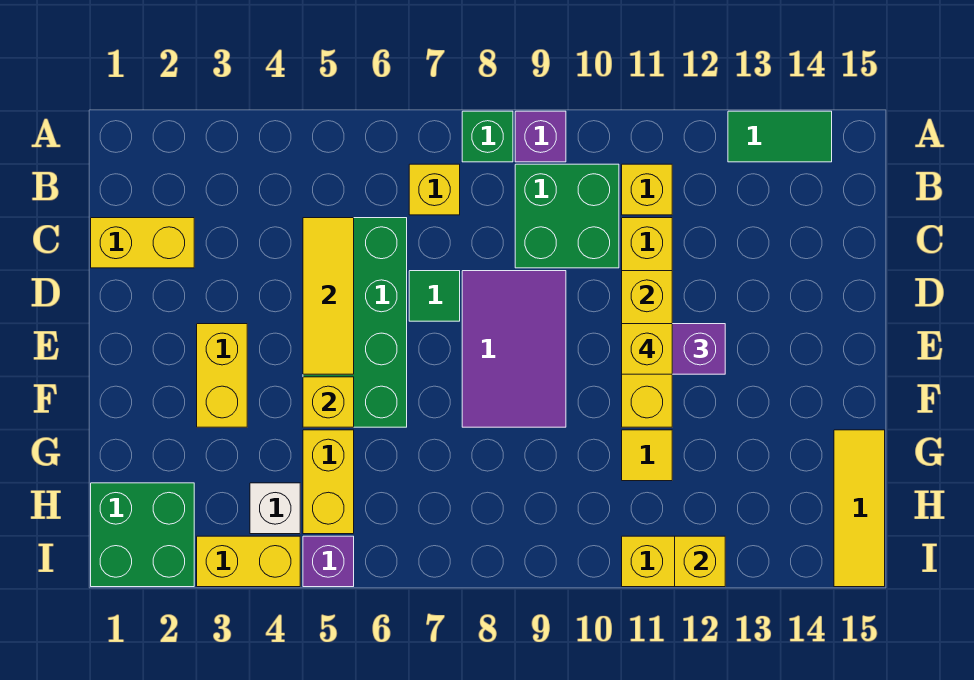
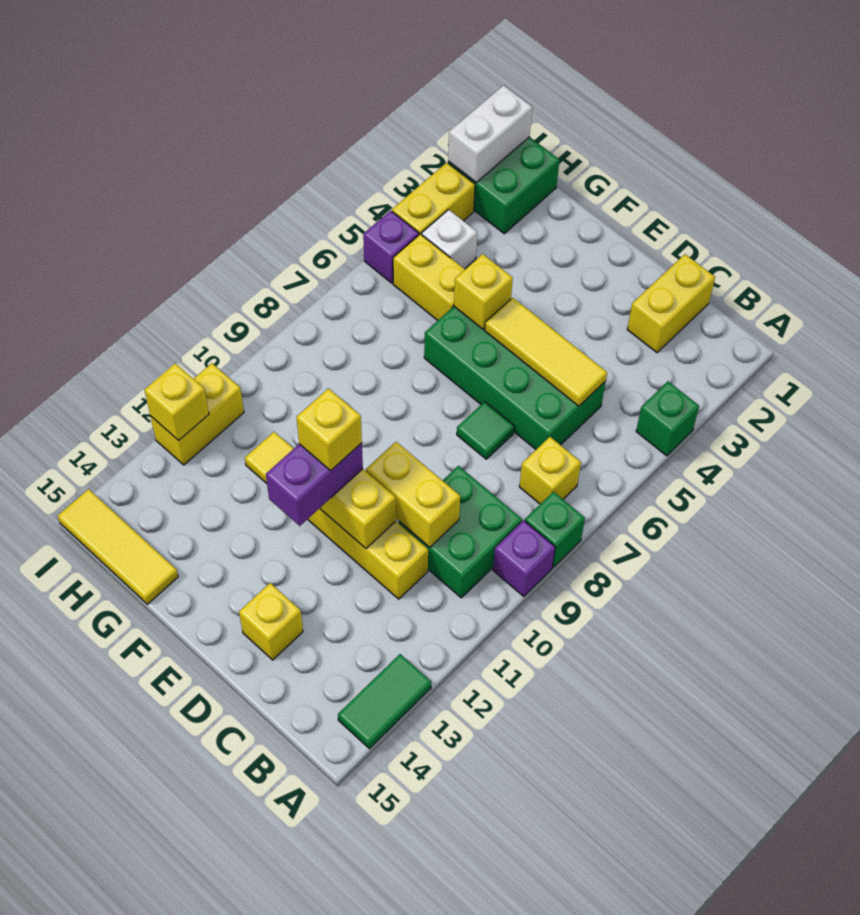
none -> green brick A4 level 1
yellow brick B11 level 1 -> yellow brick D14 level 1
purple tile D8:F9 level 1 -> none
yellow brick E3:F3 level 1 -> yellow brick C10:D10 level 2
none -> white brick I1:I2 level 2

